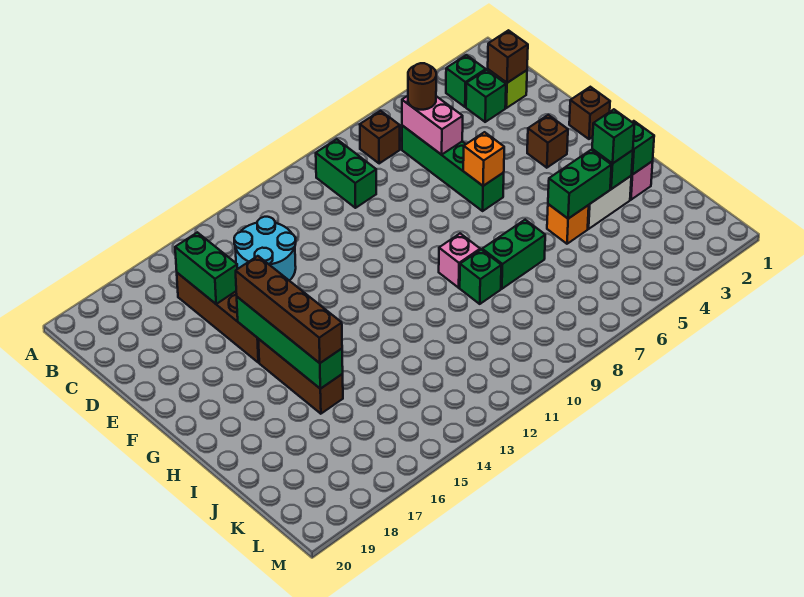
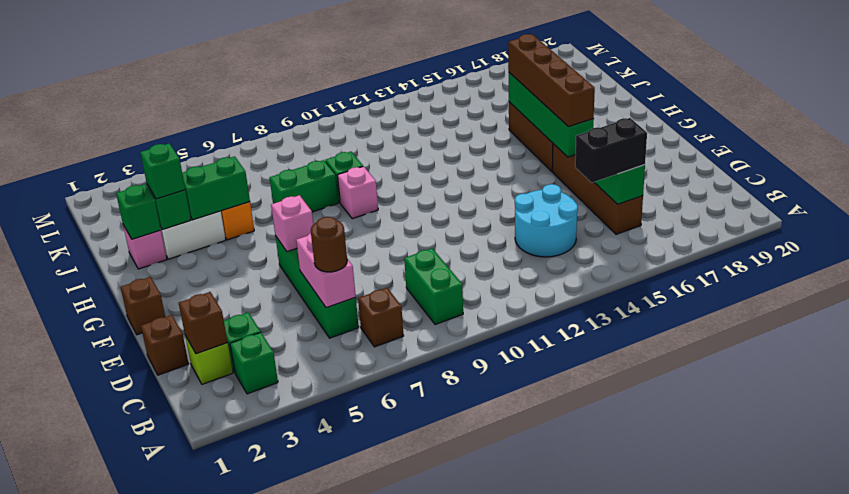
none -> black brick C15:C16 level 3
brown brick F3 level 1 -> brown brick D1 level 1
orange brick F6 level 2 -> pink brick F6 level 2

